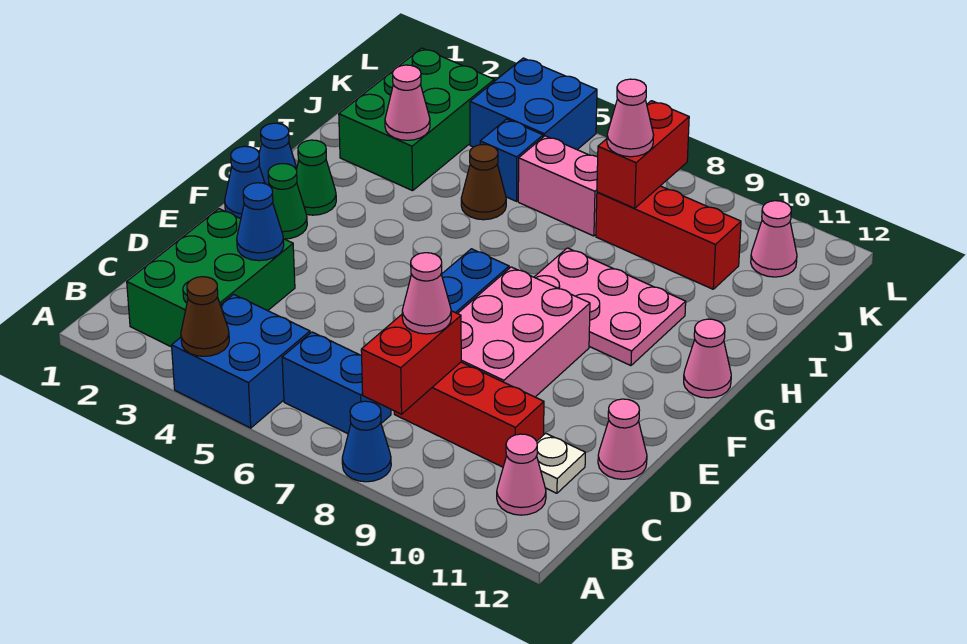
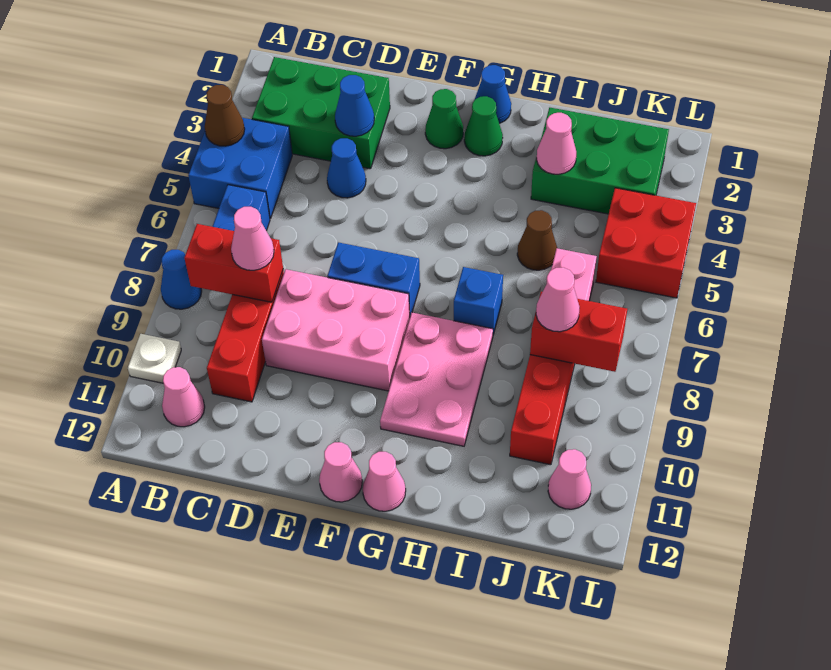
white plate C11 level 1 -> white plate A10 level 1
pink cone D12 level 1 -> pink cone F12 level 1
blue cone F1 level 1 -> blue cone D4 level 1
blue brick J5 level 1 -> blue brick H7 level 1
blue brick K4:L5 level 1 -> red brick K4:L5 level 1

